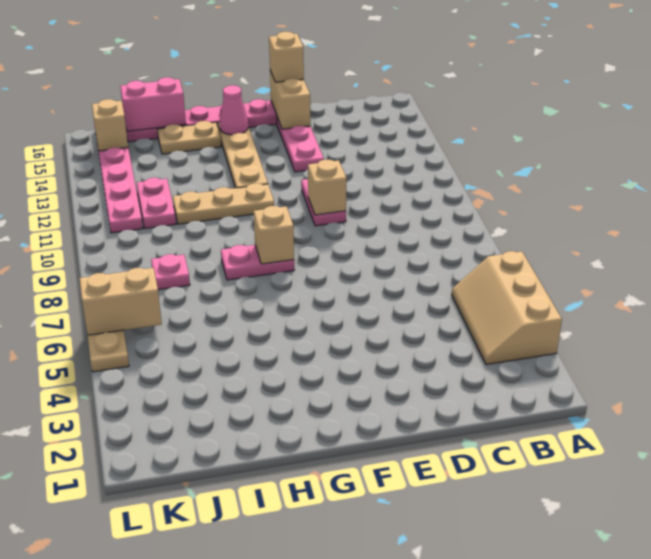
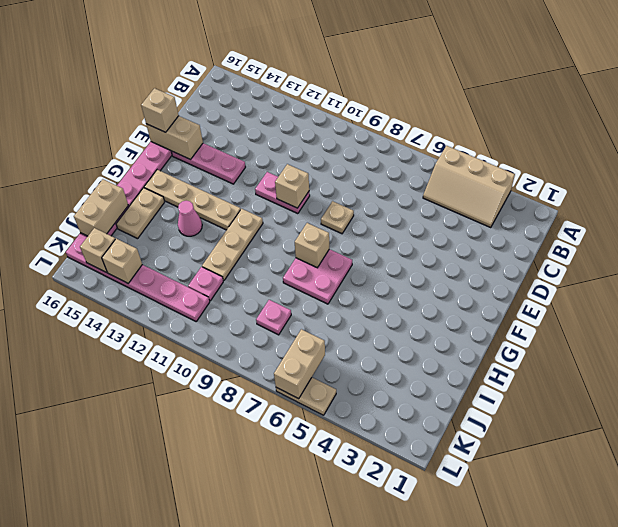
none -> tan plate E8 level 1
pink plate G8:H8 level 1 -> pink plate G7:H8 level 1
pink cone G15 level 2 -> pink cone H13 level 1
pink brick I16:J16 level 2 -> tan brick I16:J16 level 2
pink plate J11:J12 level 1 -> pink plate J11 level 1
none -> tan brick K14 level 2

